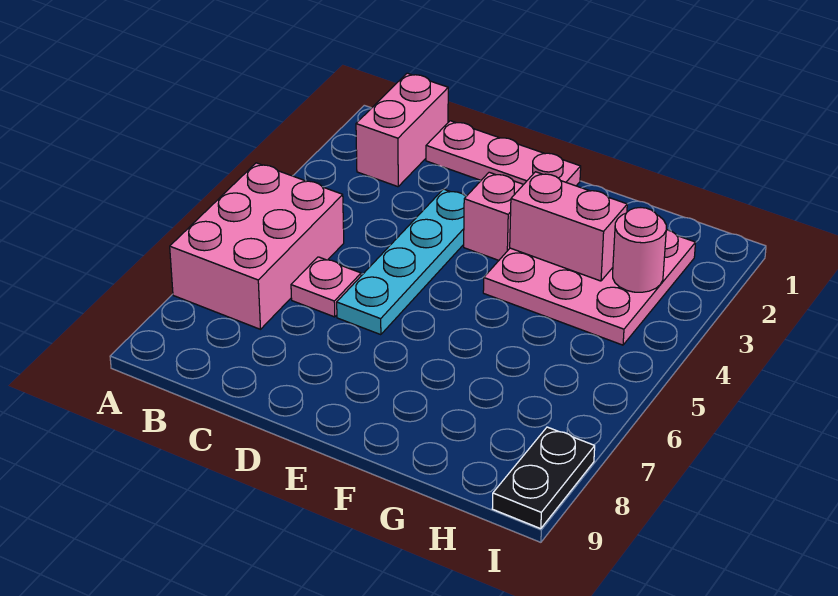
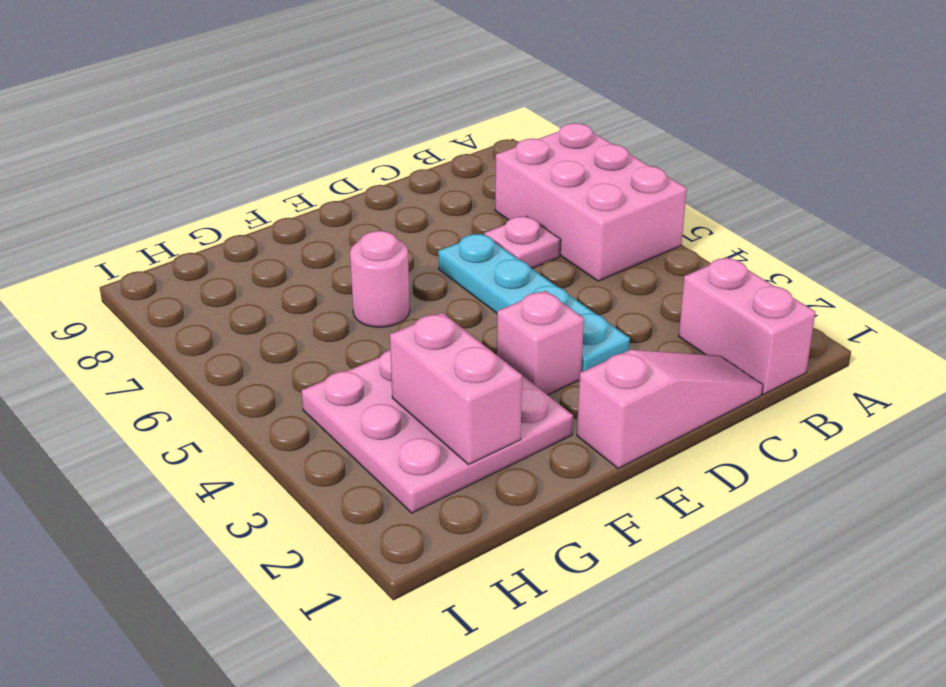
pink plate C1:E1 level 1 -> pink slope C1:E1 level 1 top E
pink brick F3:G3 level 2 -> pink brick G2:G3 level 2
pink round brick H3 level 2 -> pink round brick F6 level 1
black plate I8:I9 level 1 -> none

